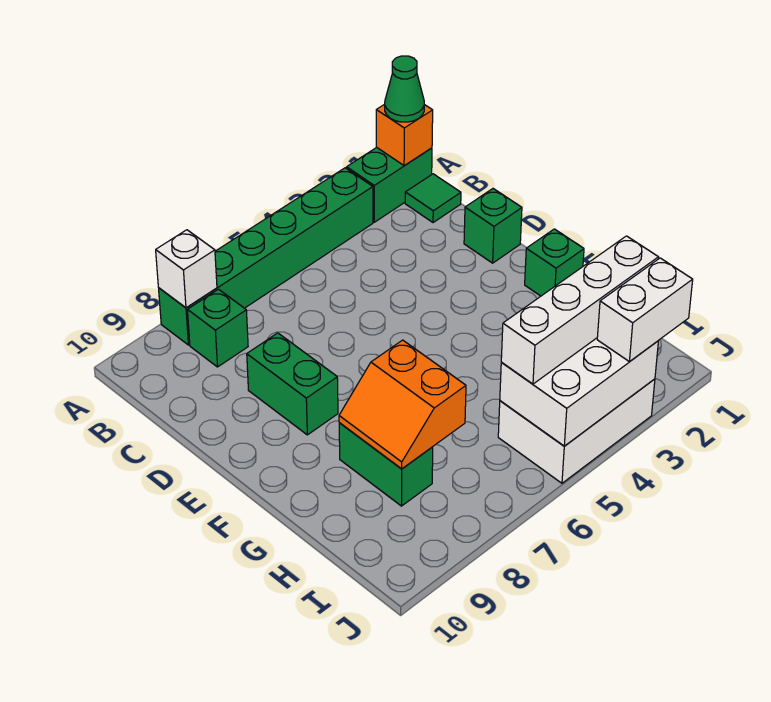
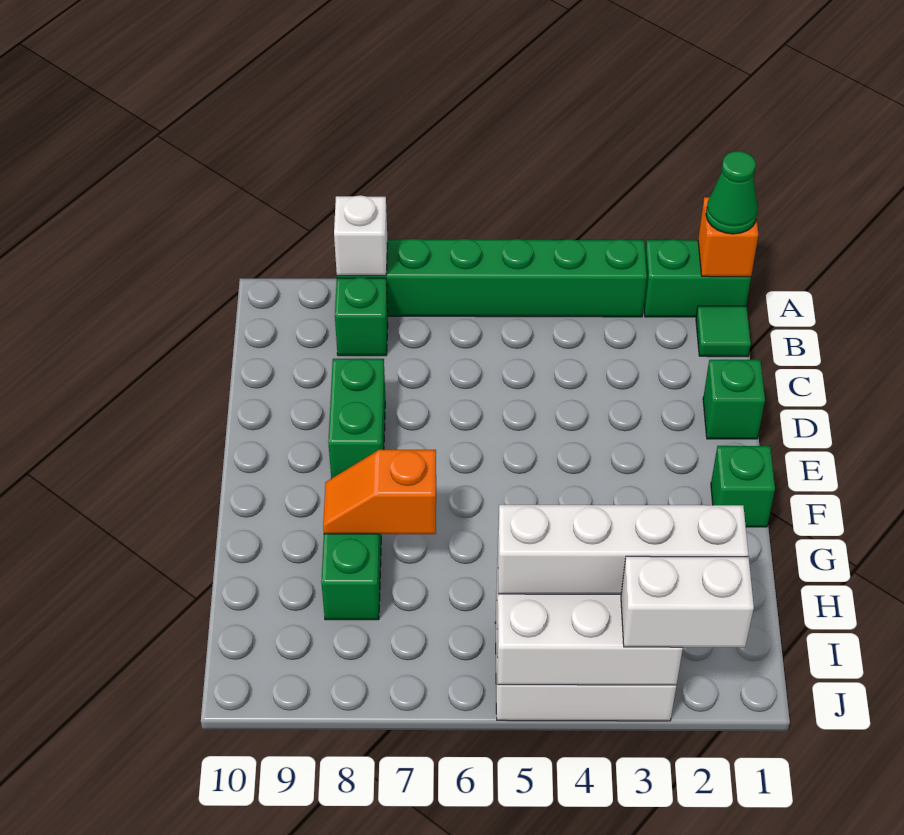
orange slope G7:H8 level 2 top 7 -> orange slope G7:G8 level 2 top 7

